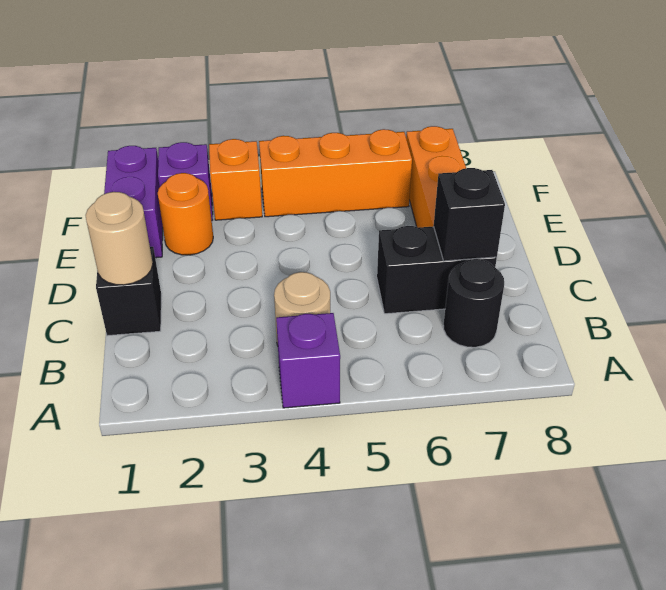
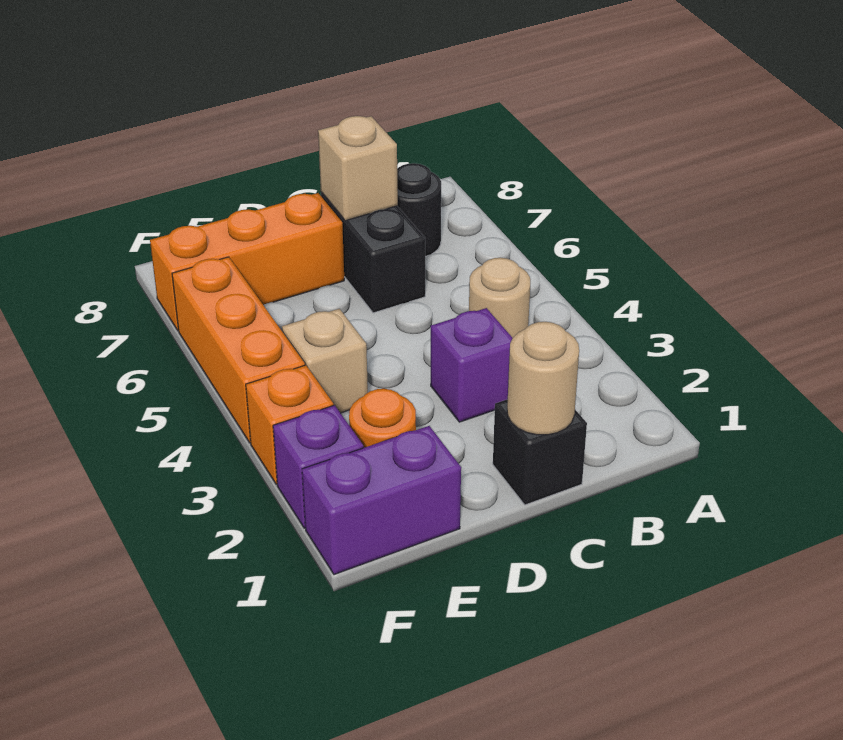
purple brick A4 level 1 -> purple brick C3 level 1
black brick C7 level 2 -> tan brick C7 level 2
none -> tan brick E4 level 1

